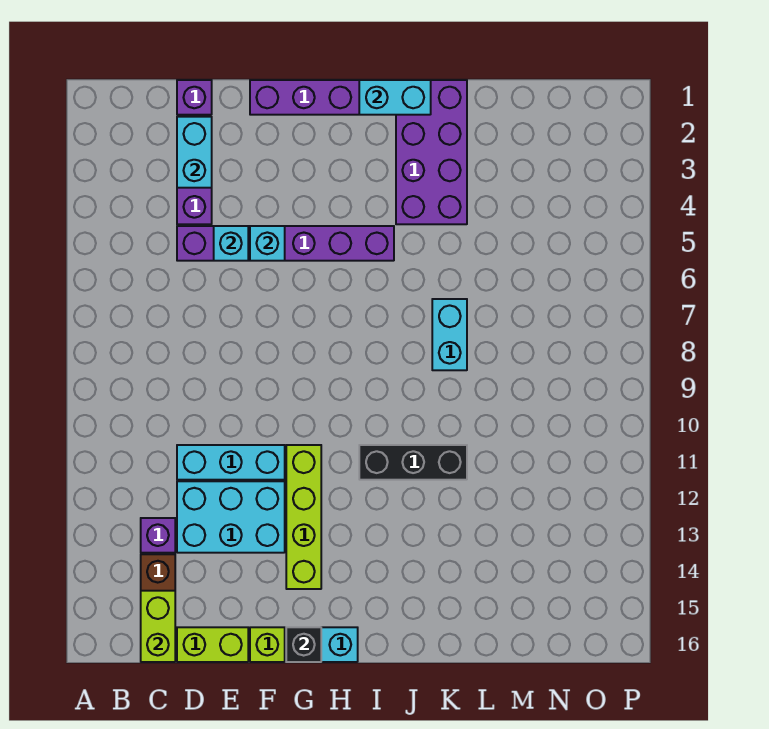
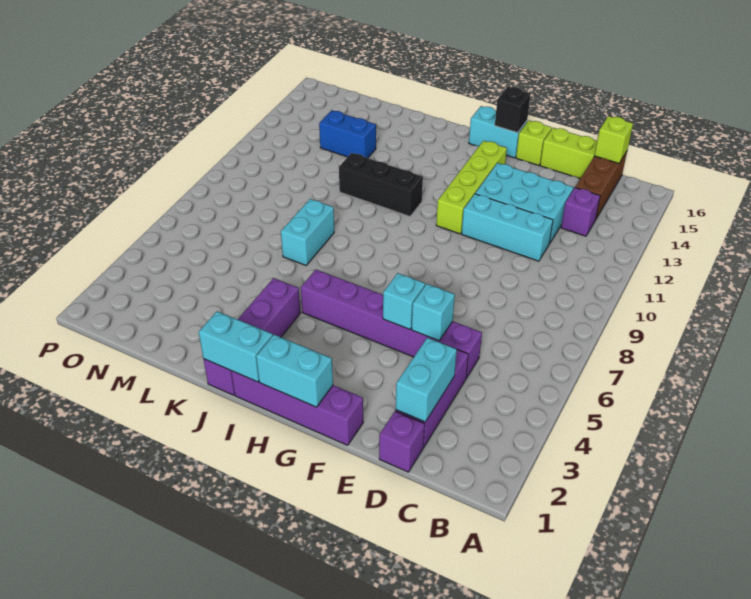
lime brick C15:C16 level 2 -> lime brick C16 level 2
none -> cyan brick G1:H1 level 2
purple brick J1:K4 level 1 -> purple brick J1:J4 level 1
none -> blue brick L13:M13 level 1

